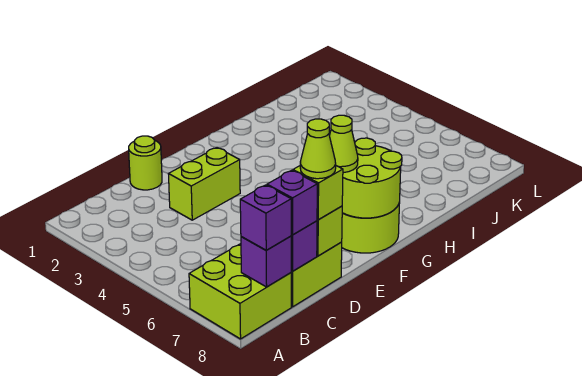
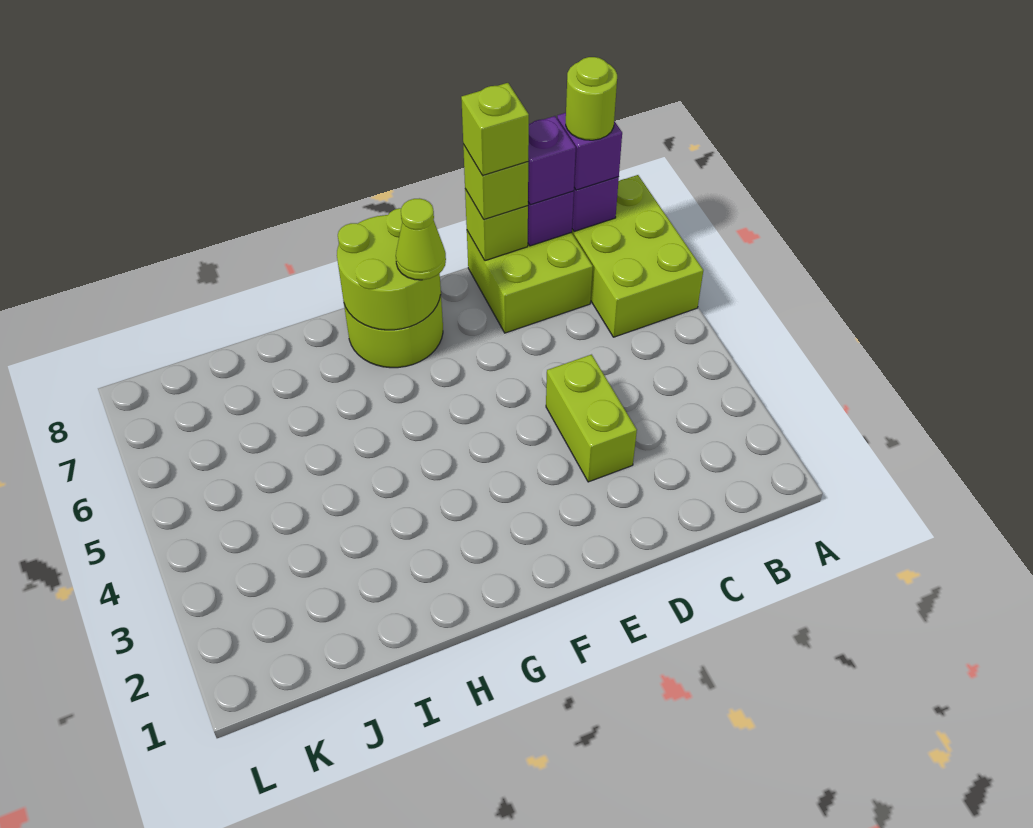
lime brick A7:B8 level 1 -> lime brick A6:B8 level 1
lime round brick D1 level 1 -> lime round brick B8 level 4
lime brick D3:E3 level 1 -> lime brick D3:D4 level 1
lime cone D8 level 4 -> lime brick D8 level 4

